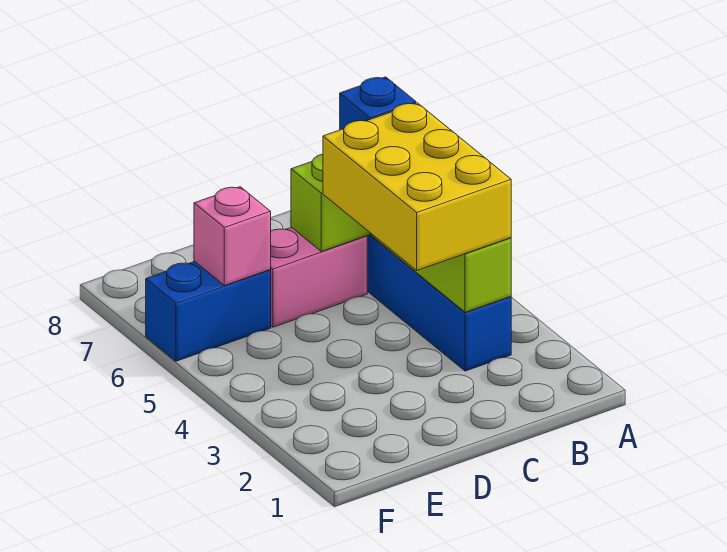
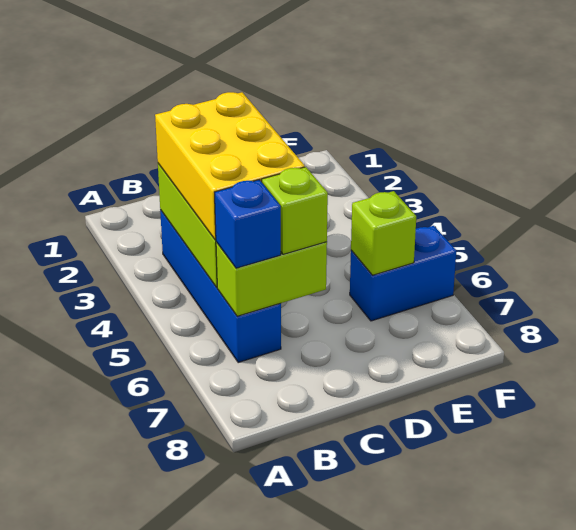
pink brick C6:D6 level 1 -> none
none -> lime brick C6 level 3
pink brick E6 level 2 -> lime brick E6 level 2

